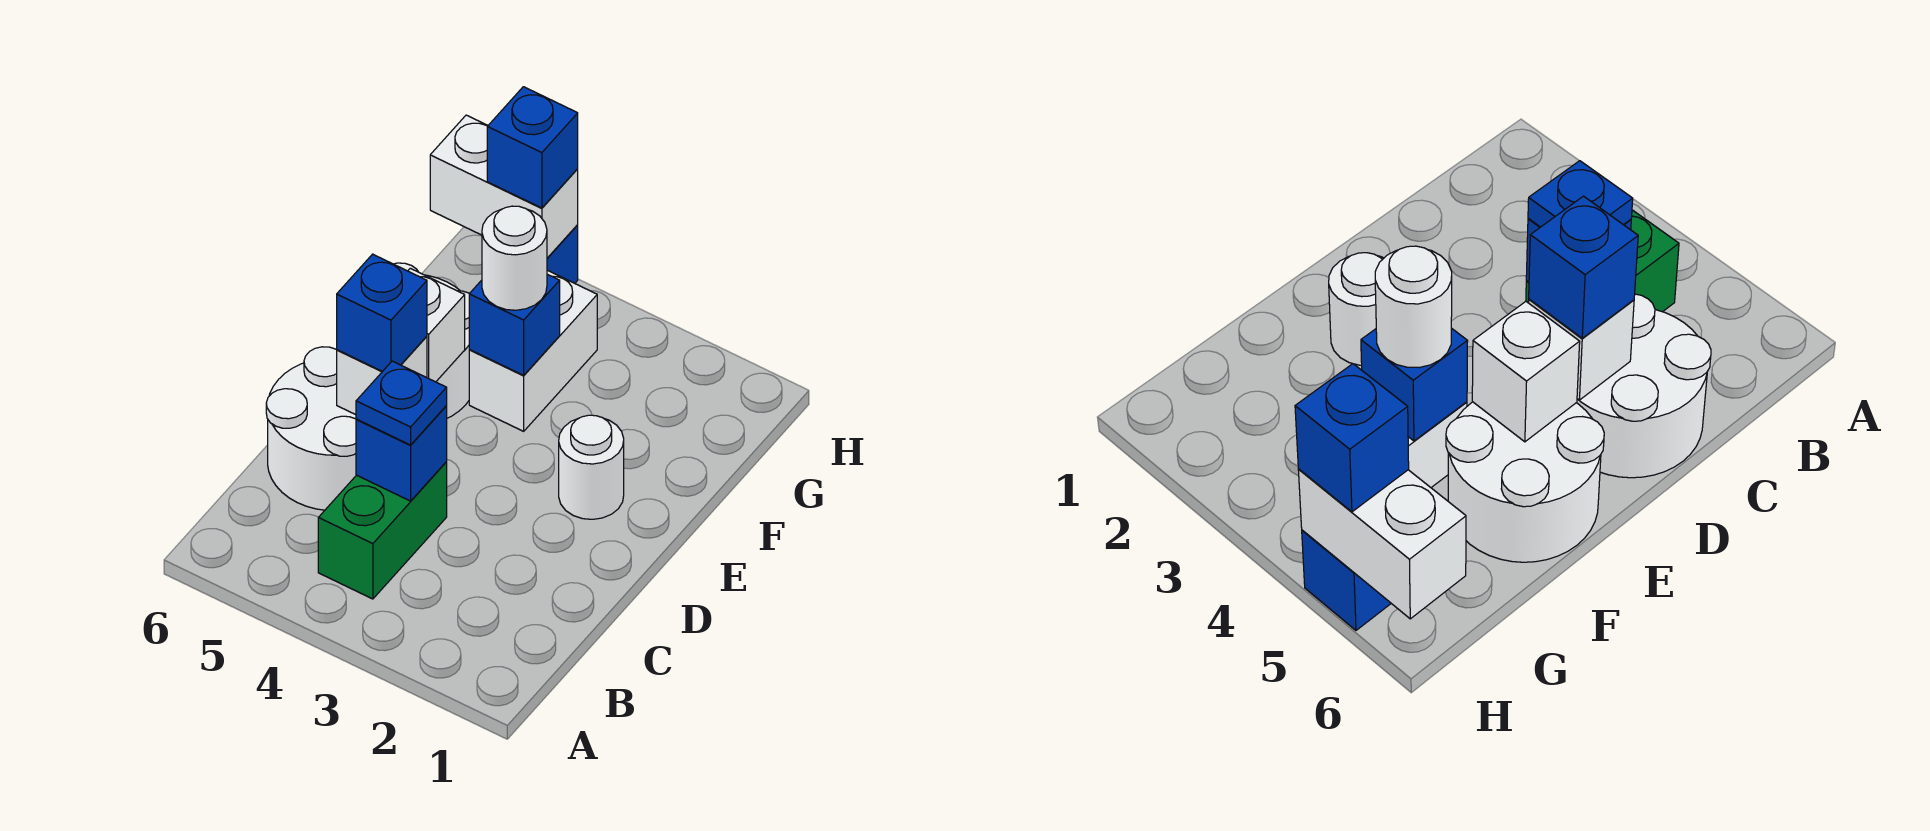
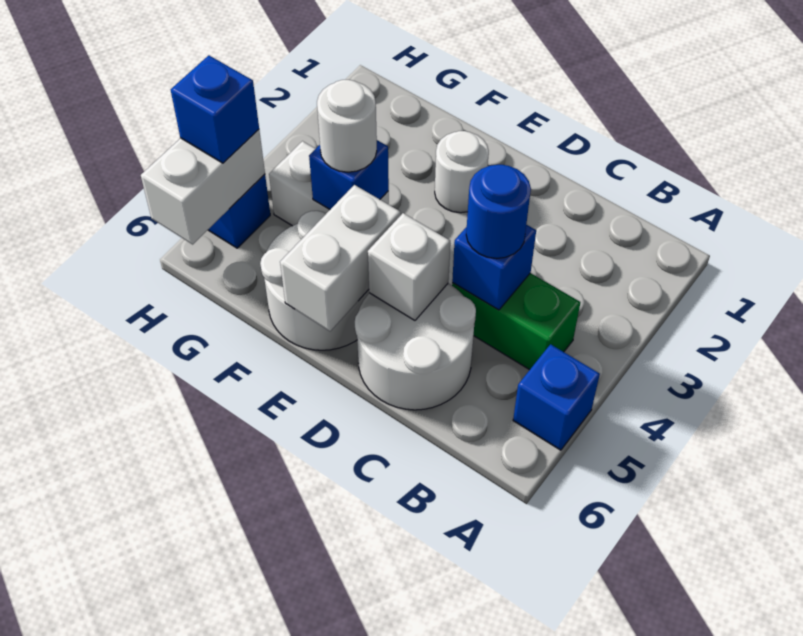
blue plate C4 level 3 -> blue round brick C4 level 3
blue brick D5 level 3 -> blue brick A5 level 1
white brick E5 level 2 -> white brick E5:E6 level 2

